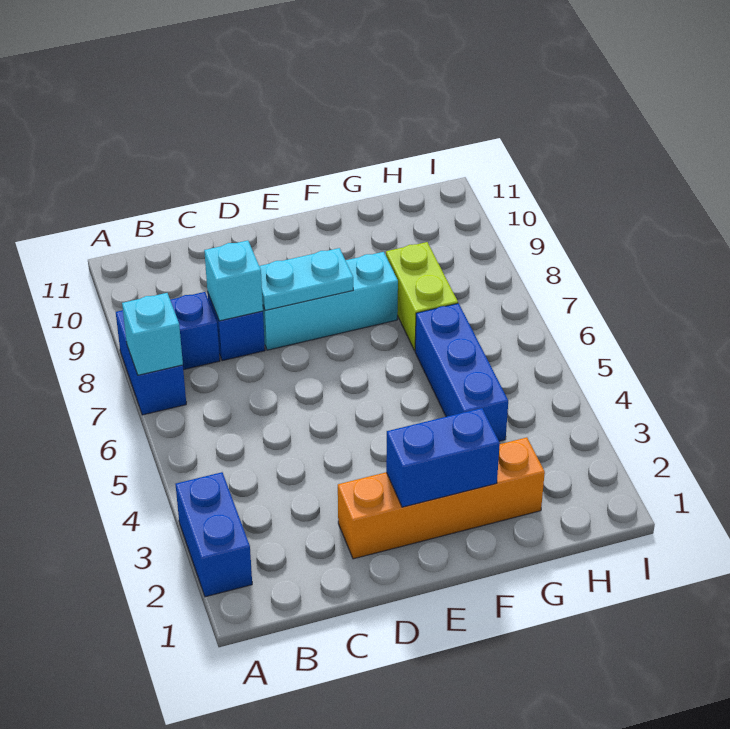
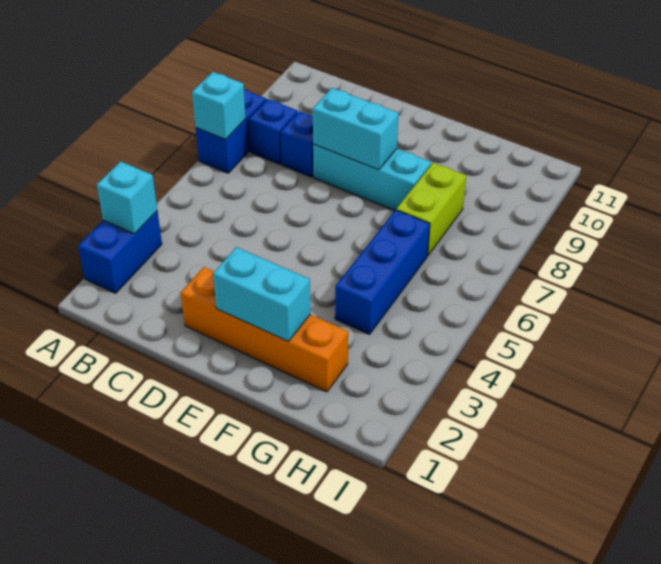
cyan brick C8 level 2 -> cyan brick A3 level 2
cyan plate D8:E8 level 2 -> cyan brick D8:E8 level 2
blue brick E2:F2 level 2 -> cyan brick E2:F2 level 2

